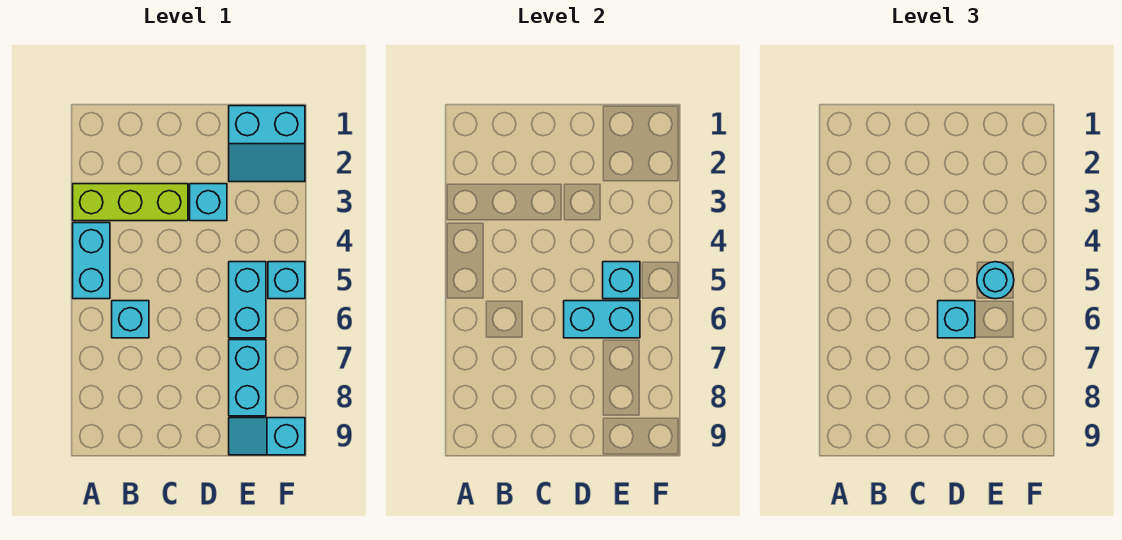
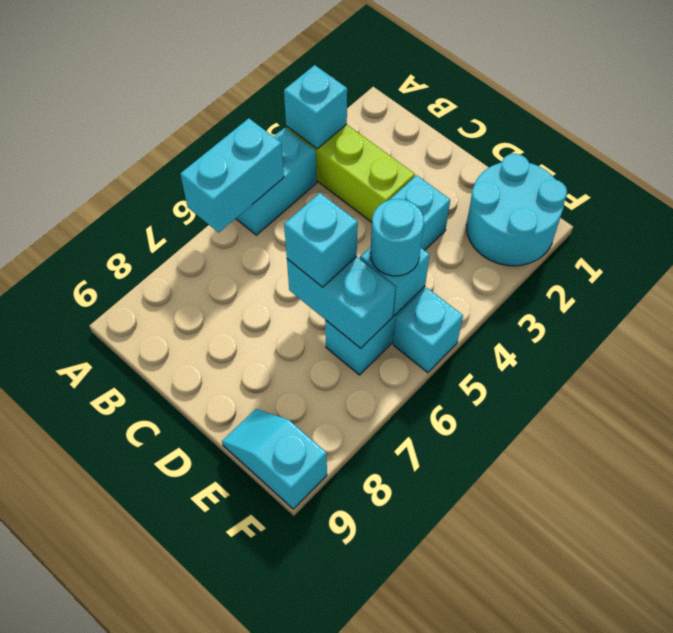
cyan brick B6 level 1 -> cyan brick A3 level 2
cyan slope E1:F2 level 1 top 1 -> cyan round brick E1:F2 level 1
cyan brick E7:E8 level 1 -> cyan brick A5:A6 level 2

